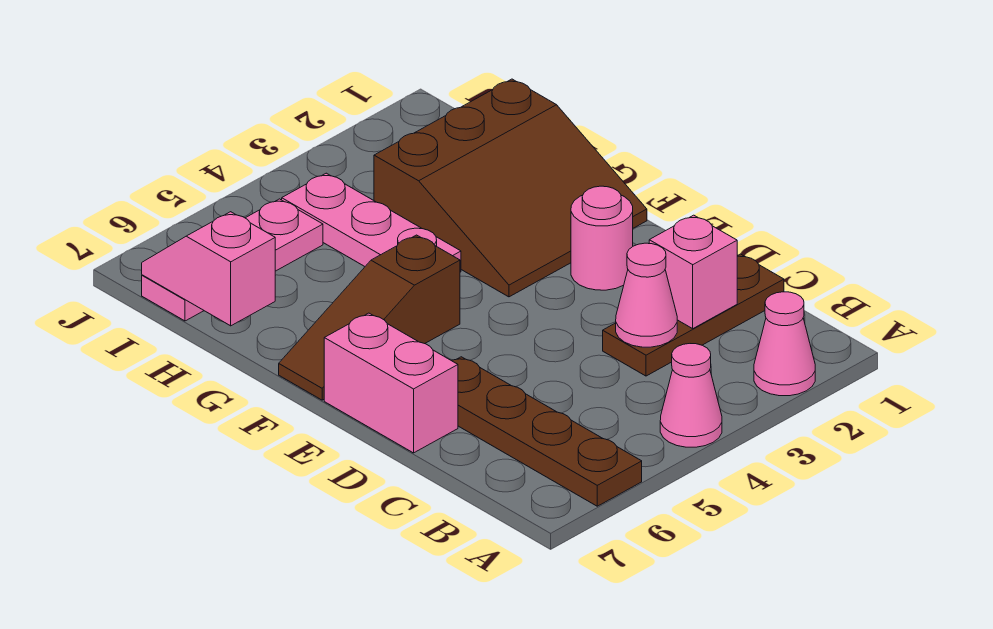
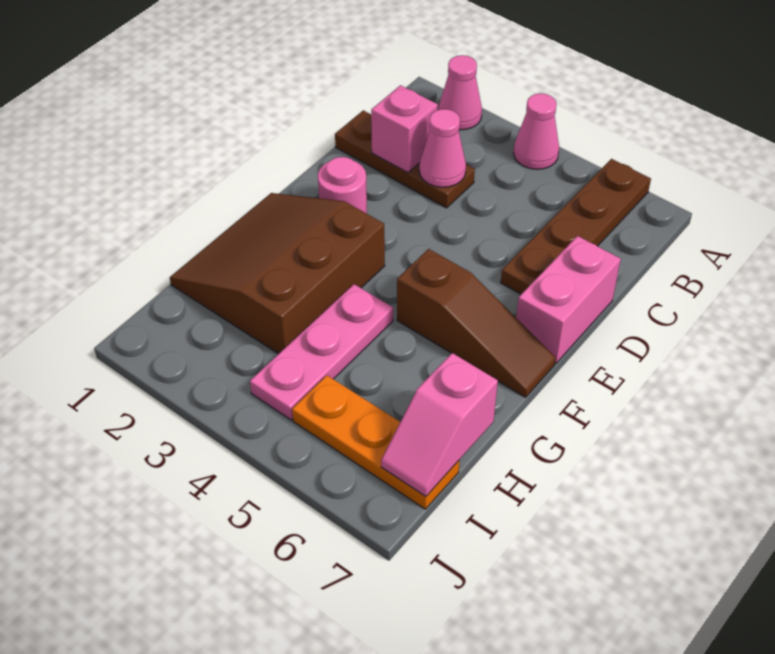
brown slope F1:H3 level 1 top H -> brown slope F1:H3 level 1 top 3
pink plate I5:I7 level 1 -> orange plate I5:I7 level 1

